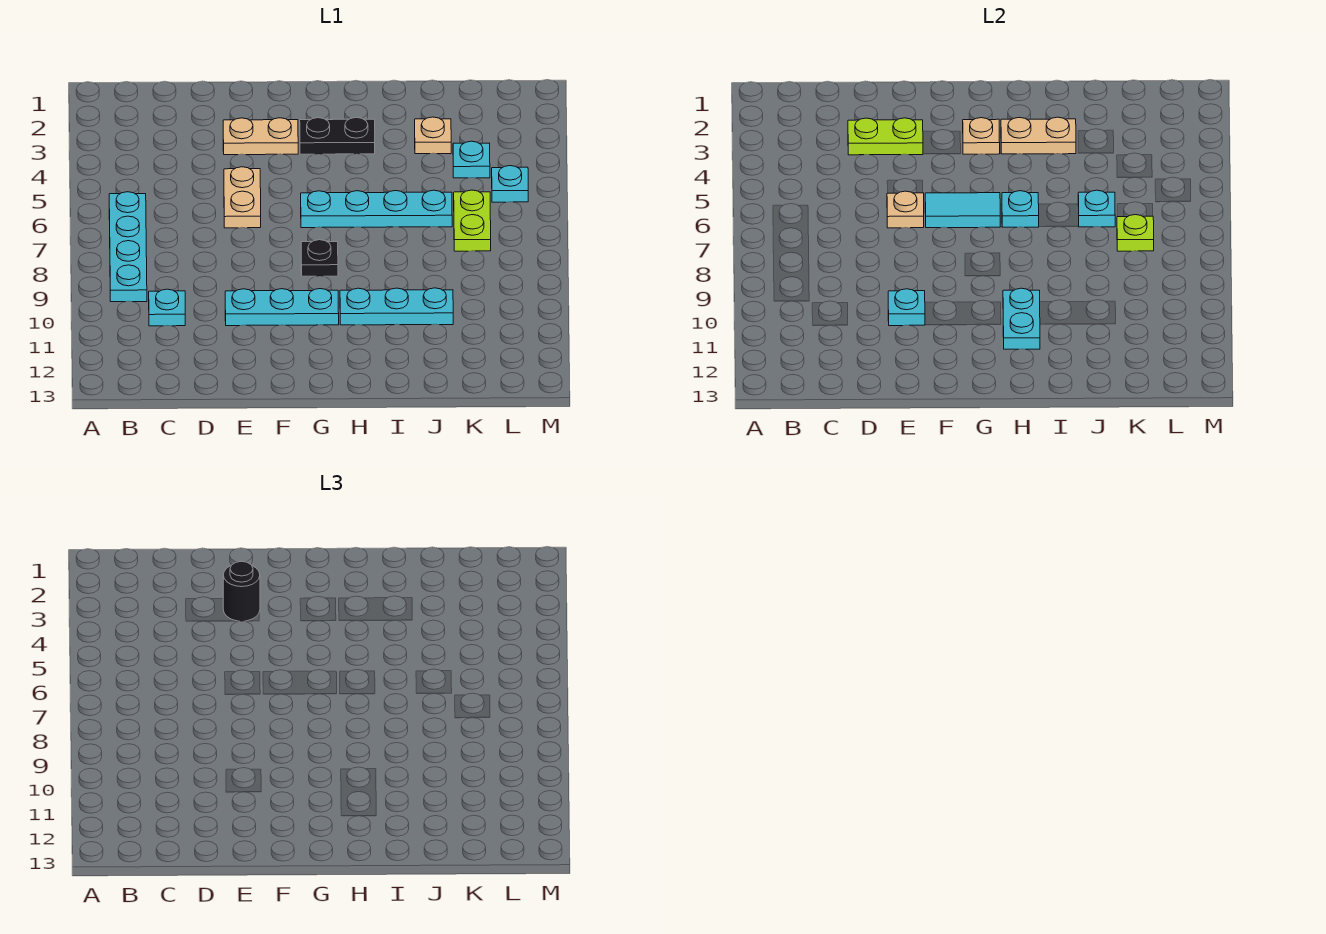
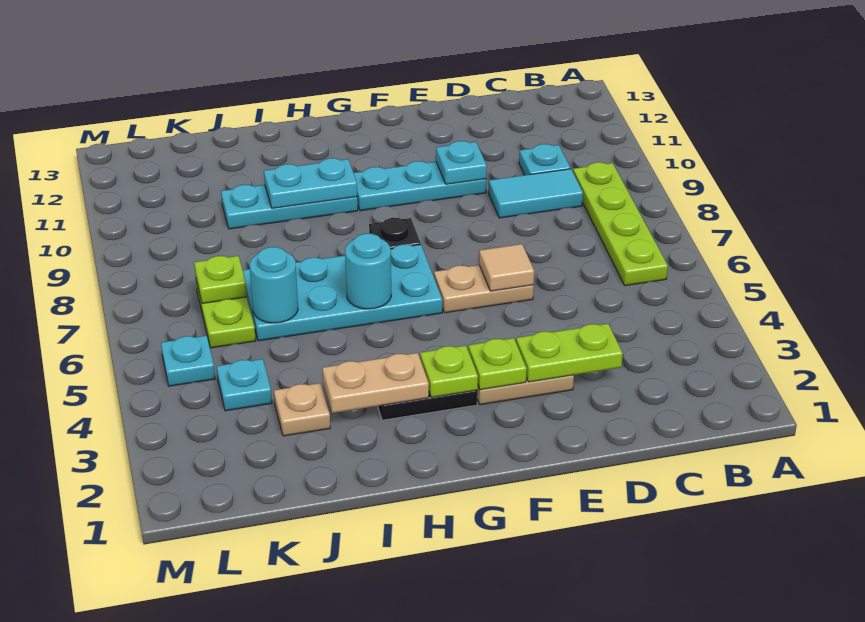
cyan plate B6:B9 level 1 -> lime plate B6:B9 level 1
black round brick E3 level 3 -> none
tan plate E5:E6 level 1 -> tan plate E6:F6 level 1
tan plate E6 level 2 -> tan tile E6 level 2
none -> lime plate F3 level 2
cyan tile F6:G6 level 2 -> cyan tile C9:D9 level 1
tan plate G3 level 2 -> lime plate G3 level 2
cyan plate G6:J6 level 1 -> cyan plate G6:J7 level 1
cyan plate H6 level 2 -> cyan round brick H6 level 2
cyan plate H10:H11 level 2 -> cyan plate H10:I10 level 2
cyan plate J6 level 2 -> cyan round brick J6 level 2

